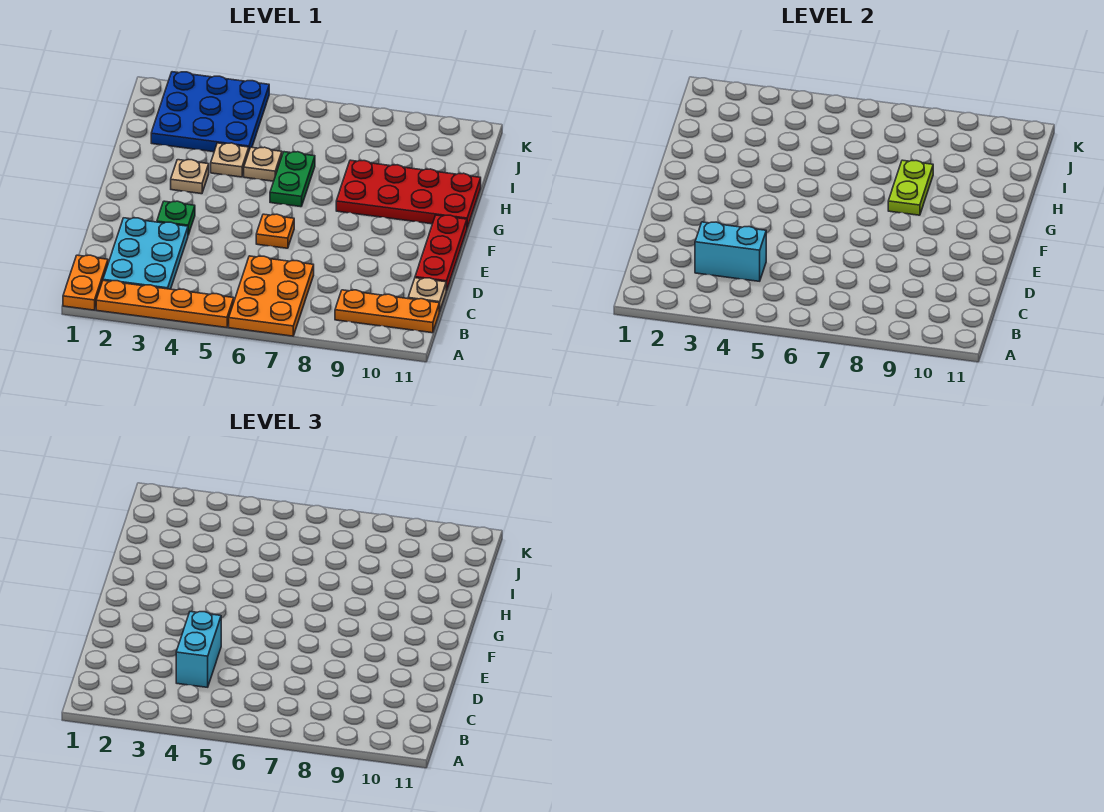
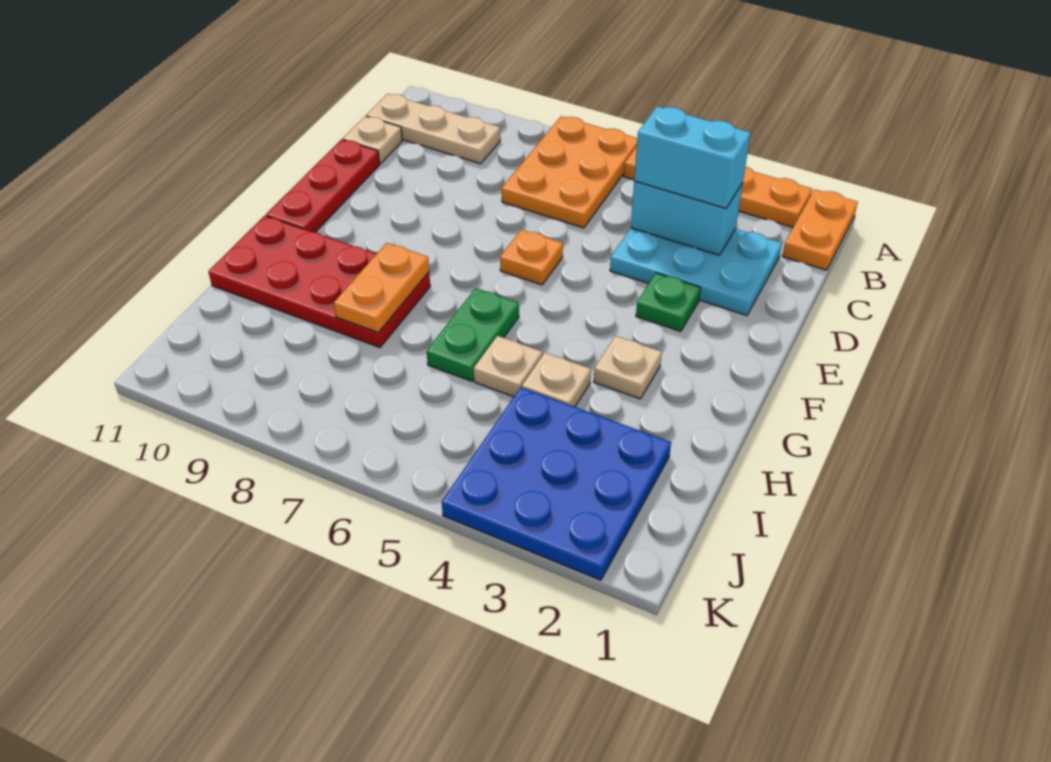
cyan plate B2:D3 level 1 -> cyan plate C2:D4 level 1
orange plate B9:B11 level 1 -> tan plate B9:B11 level 1
cyan brick C4:D4 level 3 -> cyan brick C3:C4 level 3
lime plate G8:H8 level 2 -> orange plate G8:H8 level 2

